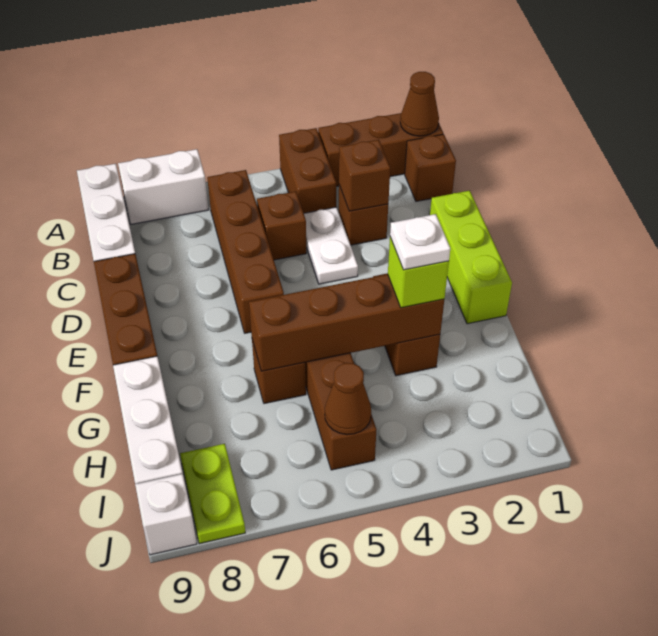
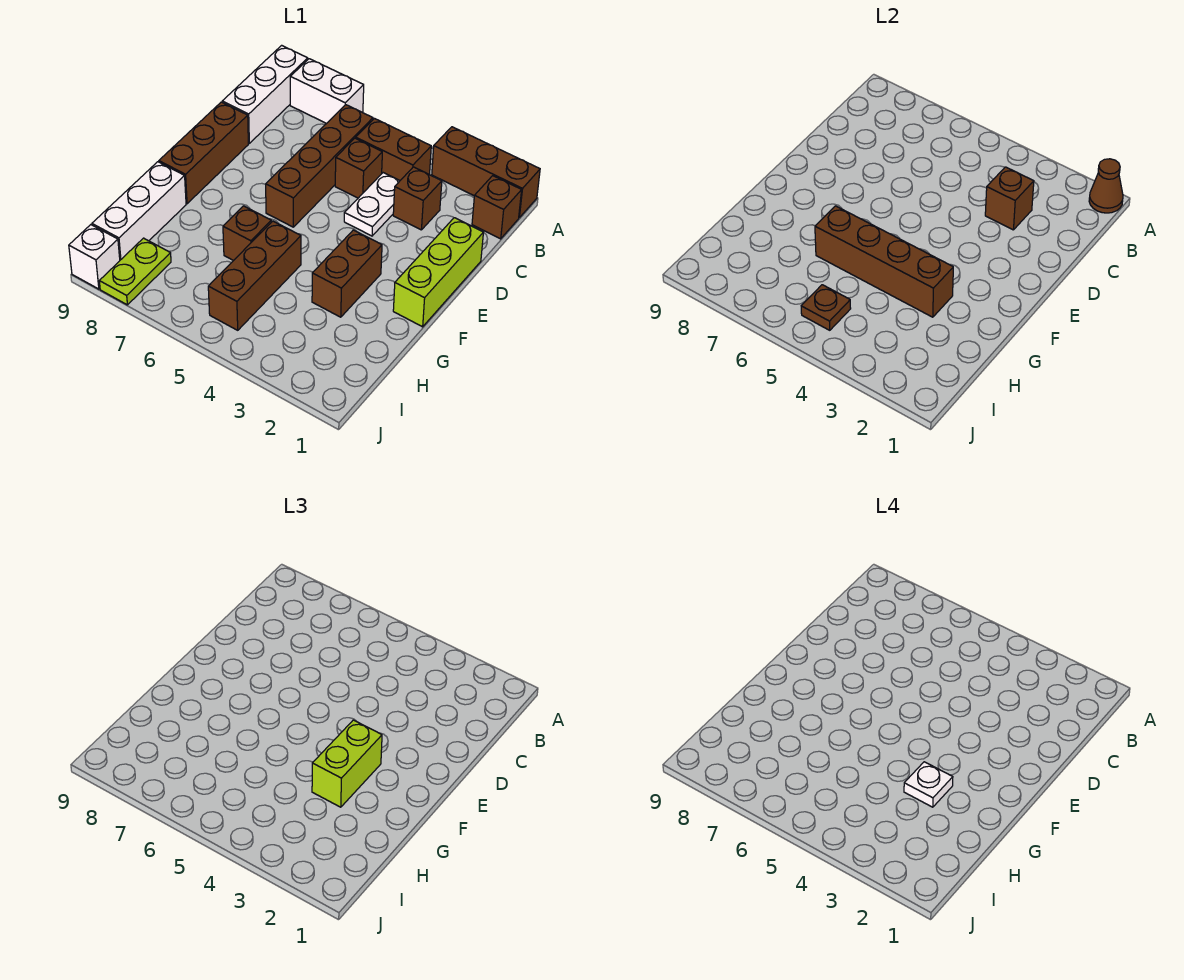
brown brick A4:B4 level 1 -> brown brick B4:B5 level 1
lime brick G3 level 3 -> lime brick F3:G3 level 3
brown cone I5 level 2 -> brown plate I5 level 2

